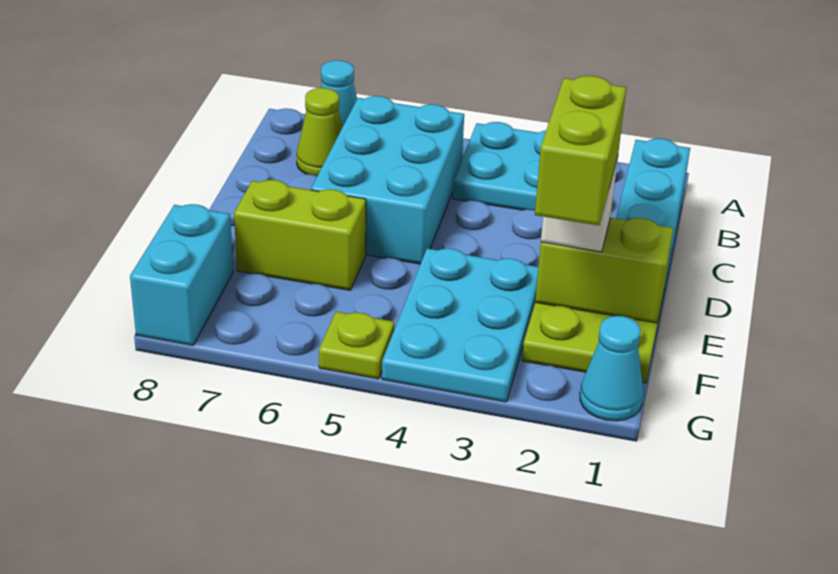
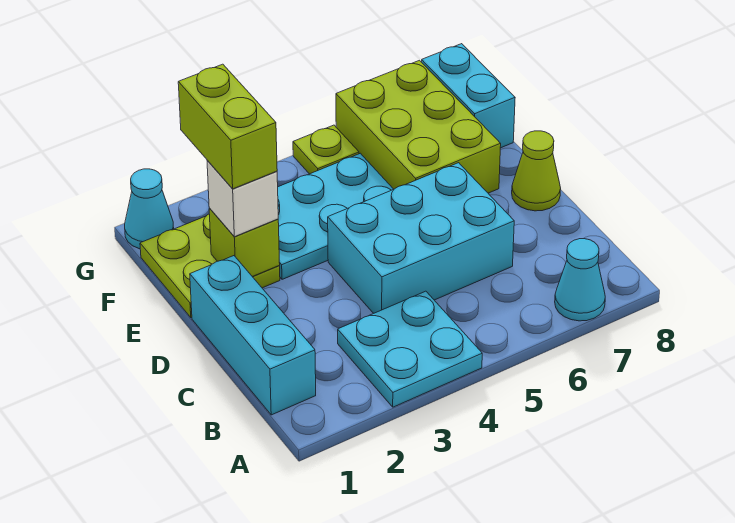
cyan brick B5:D6 level 1 -> cyan brick C4:D6 level 1
lime cone B7 level 1 -> lime cone D8 level 1
lime brick E1:E2 level 2 -> lime brick E2 level 2
cyan plate E3:G4 level 1 -> cyan plate E3:F5 level 1
lime brick E6:E7 level 1 -> lime brick E6:G7 level 1

